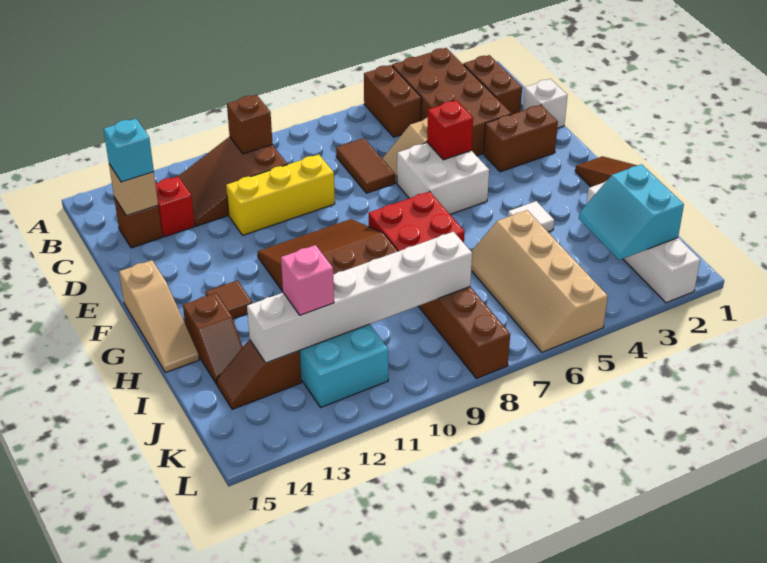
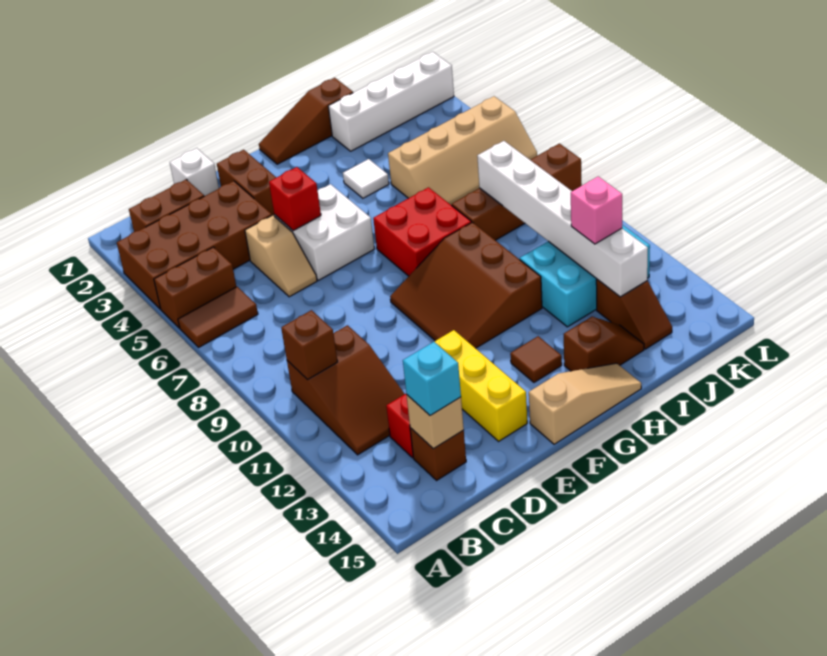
brown tile C7:D7 level 1 -> brown tile A6:B6 level 1
yellow brick D9:D11 level 1 -> yellow brick E12:E14 level 1
cyan slope J2:K3 level 2 top 2 -> none

